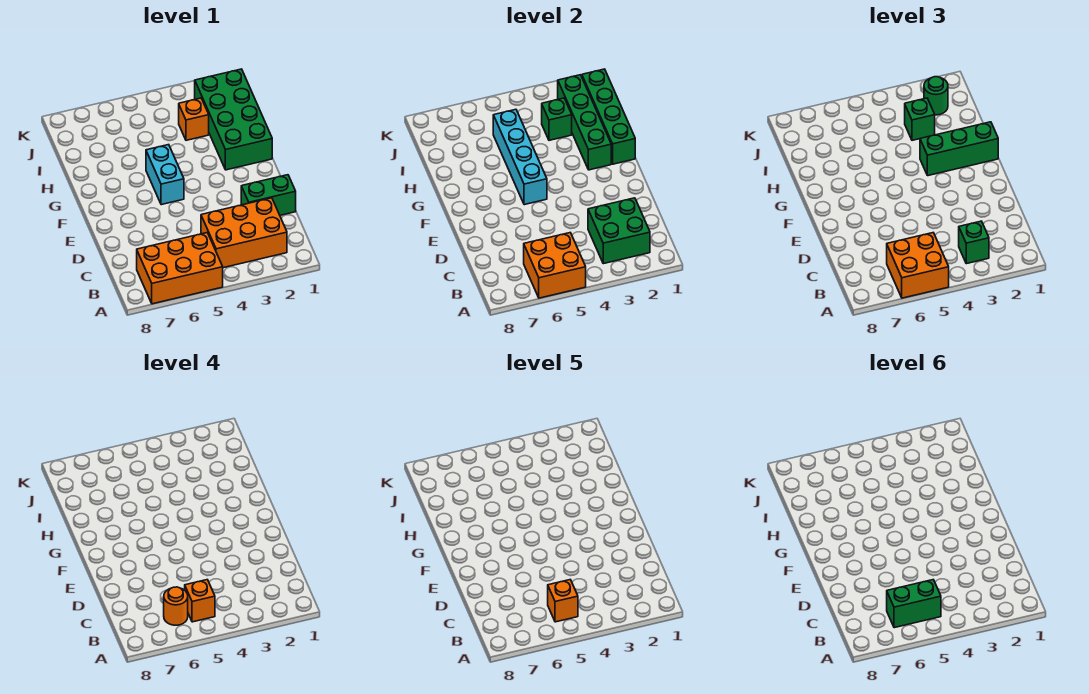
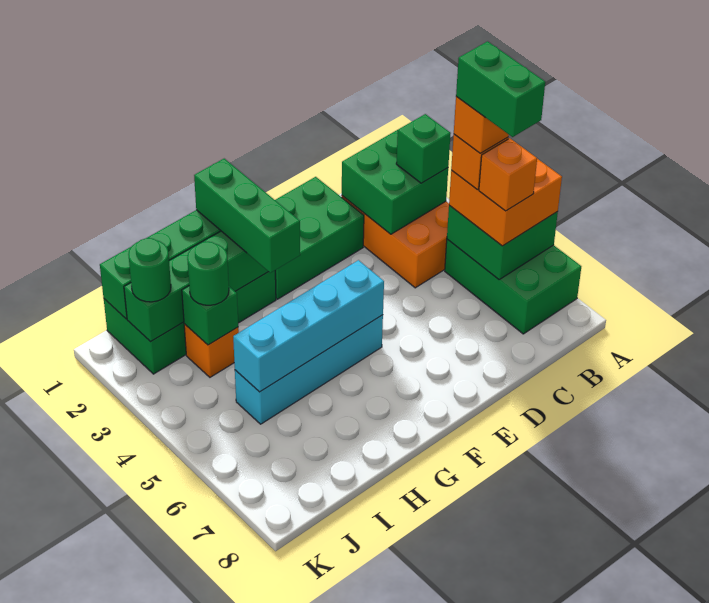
orange brick A5:B7 level 1 -> green brick A5:B7 level 1
orange brick A5:B6 level 2 -> green brick A5:B6 level 2
orange round brick B6 level 4 -> orange brick B6 level 4
green brick D1:D2 level 1 -> green brick D1:F2 level 1
cyan brick F5:G5 level 1 -> cyan brick F5:I5 level 1
green brick I3 level 3 -> green round brick I3 level 3

